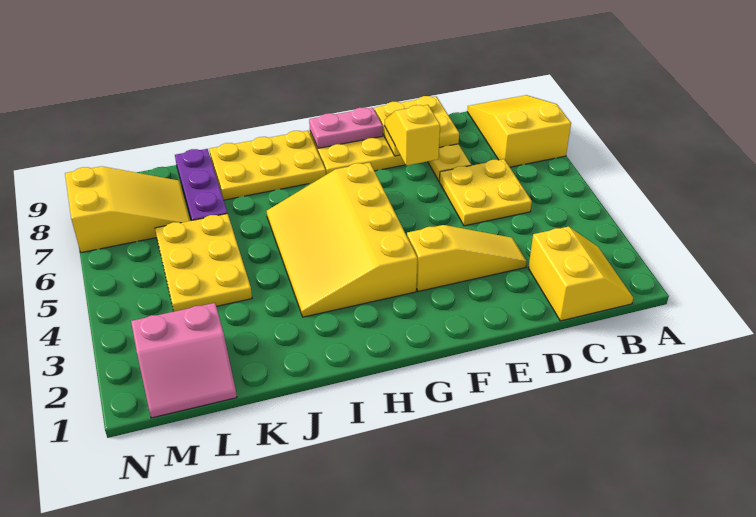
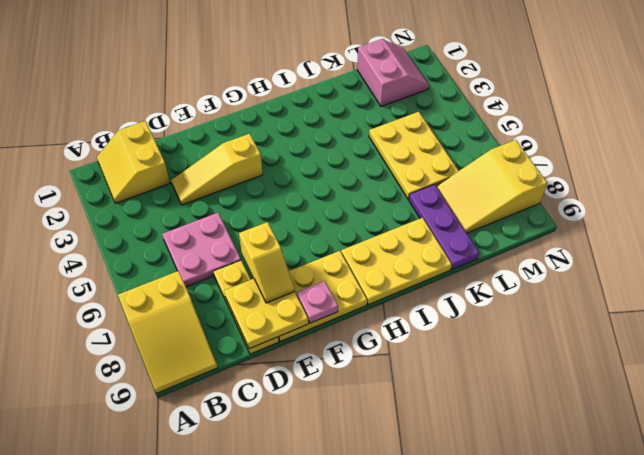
yellow plate C5:D6 level 1 -> pink plate C5:D6 level 1
pink plate F9:G9 level 2 -> pink plate F9 level 2
yellow slope G3:I6 level 1 top G -> none
pink slope L1:M2 level 1 top 2 -> pink slope L1:M2 level 1 top L

